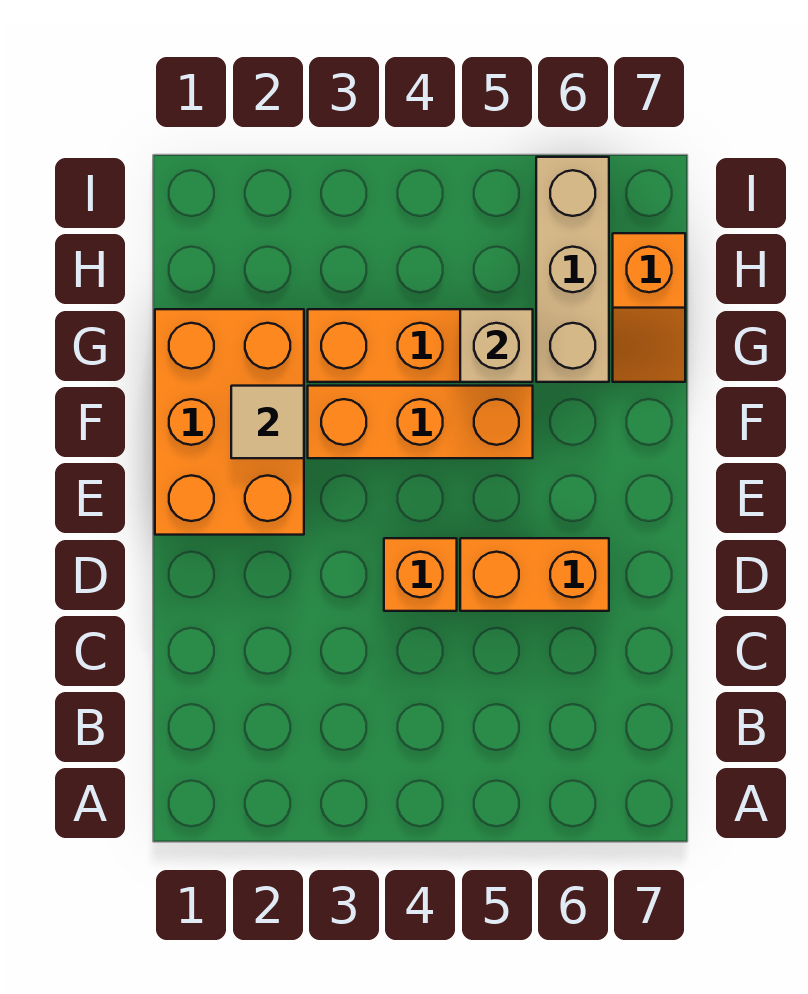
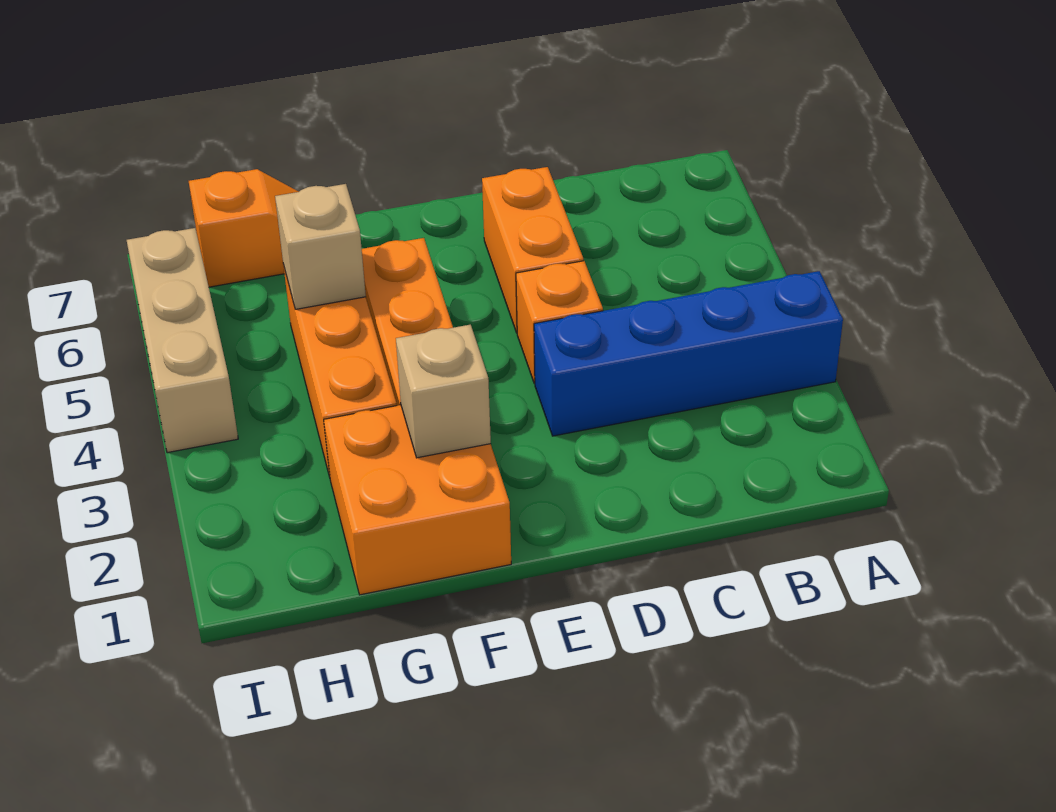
none -> blue brick A3:D3 level 1
orange brick E1:G2 level 1 -> orange brick F1:G2 level 1
tan tile F2 level 2 -> tan brick F2 level 2
tan brick G6:I6 level 1 -> tan brick I4:I6 level 1

